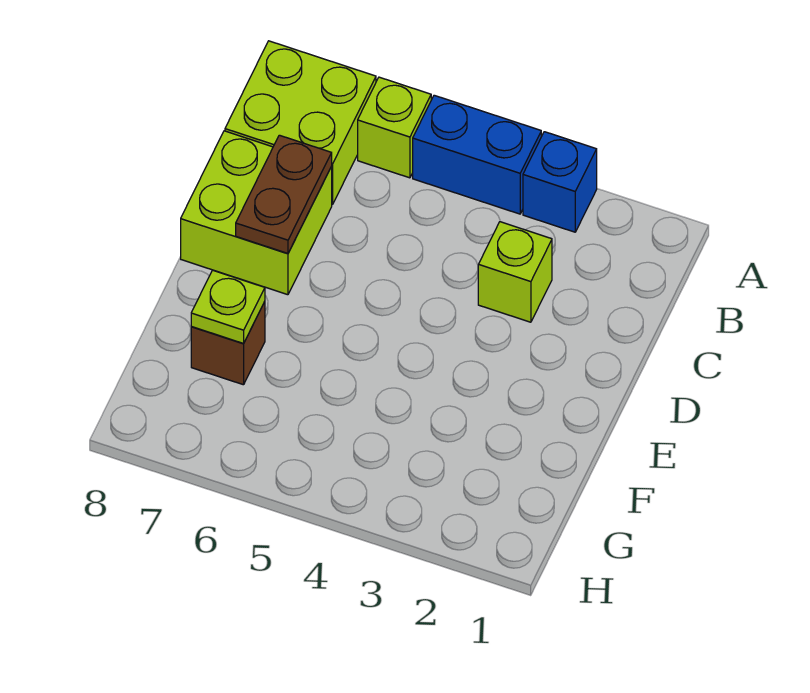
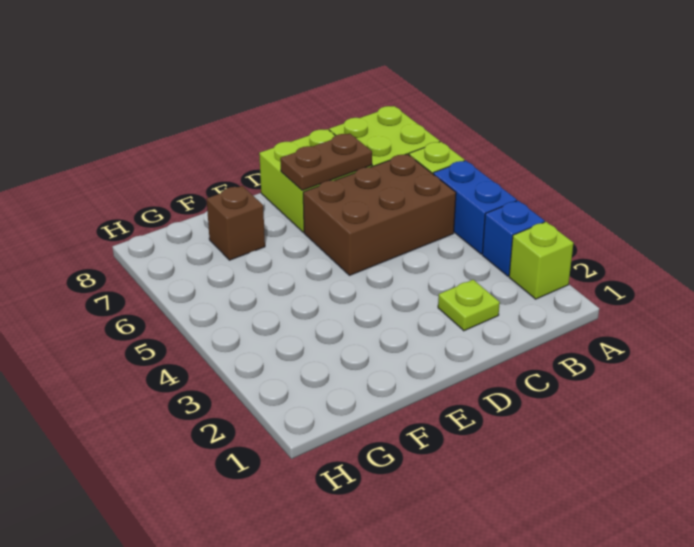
none -> brown brick B5:D6 level 1
lime brick C3 level 1 -> lime brick A2 level 1
lime plate F7 level 2 -> lime plate C2 level 1

